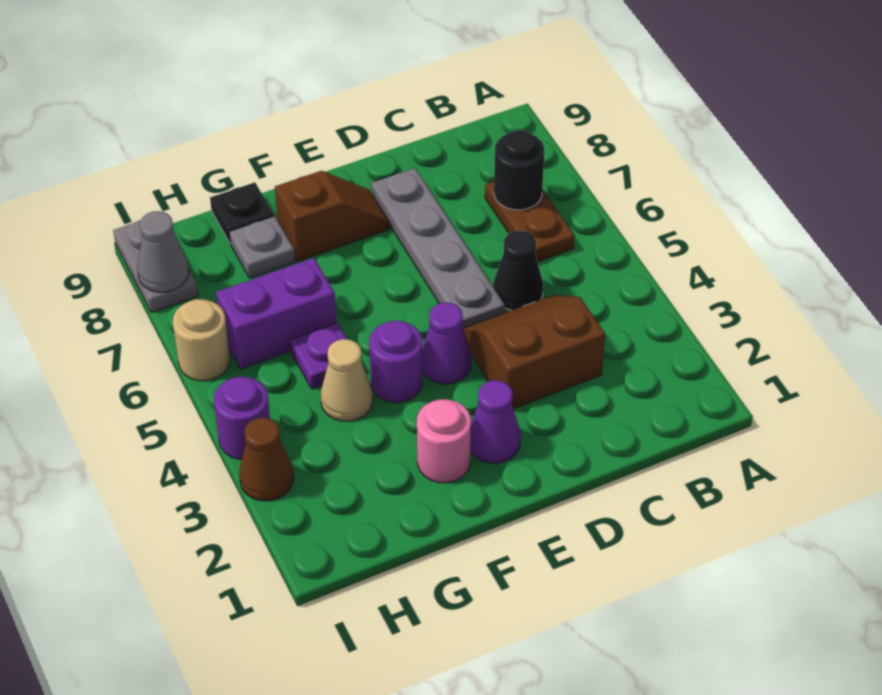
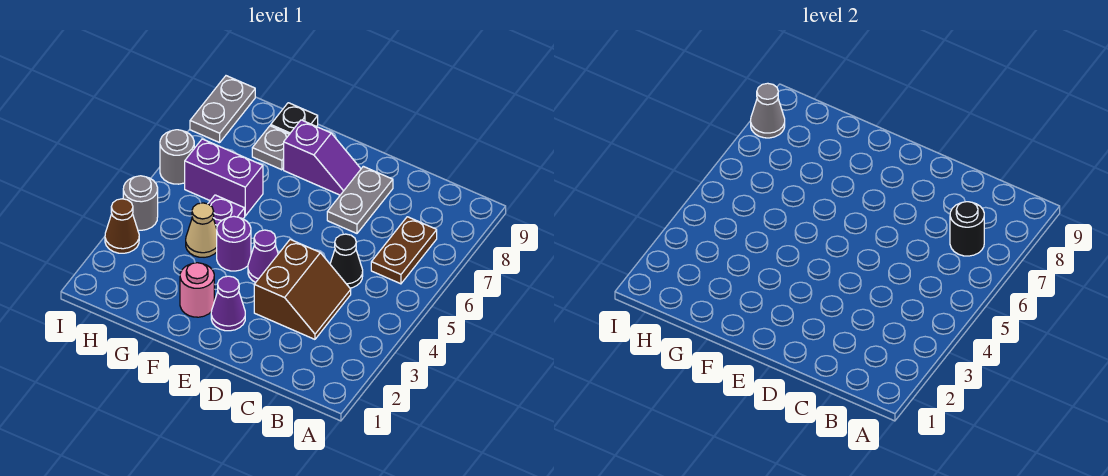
brown slope C3:D4 level 1 top 3 -> brown slope C3:D4 level 1 top D
grey plate D5:D8 level 1 -> grey plate D7:D8 level 1
brown slope E8:F8 level 1 top F -> purple slope E8:F8 level 1 top F
purple round brick I4 level 1 -> grey round brick I4 level 1
tan round brick I6 level 1 -> grey round brick I6 level 1

